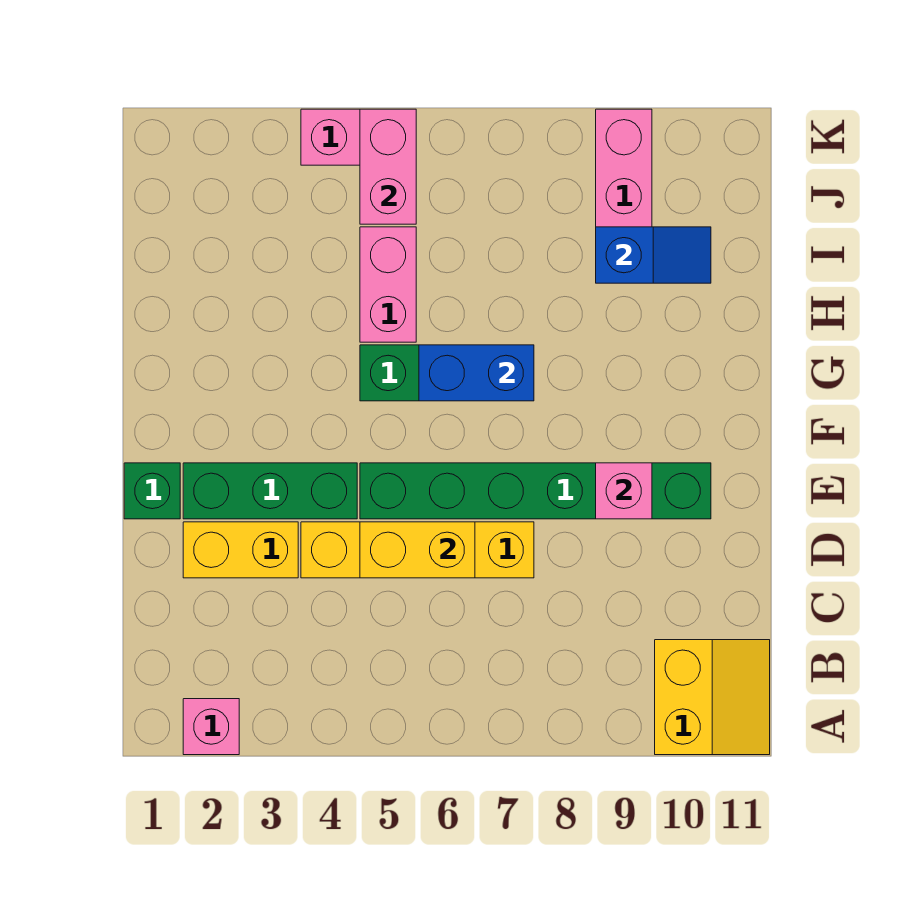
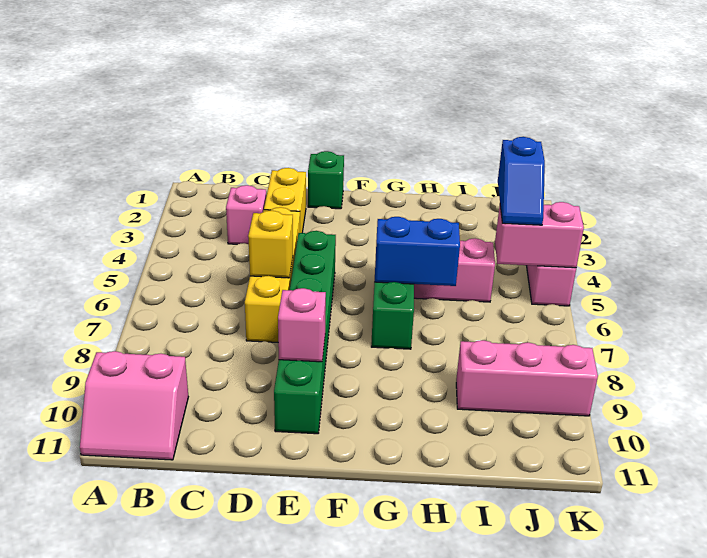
pink brick A2 level 1 -> pink brick C3 level 1
yellow slope A10:B11 level 1 top 10 -> pink slope A10:B11 level 1 top 10
yellow brick D5:D6 level 2 -> yellow brick D6 level 2
green brick E2:E4 level 1 -> none
blue brick G6:G7 level 2 -> blue brick G6:H6 level 2
blue slope I9:I10 level 2 top 9 -> blue slope J4:J5 level 3 top 4

